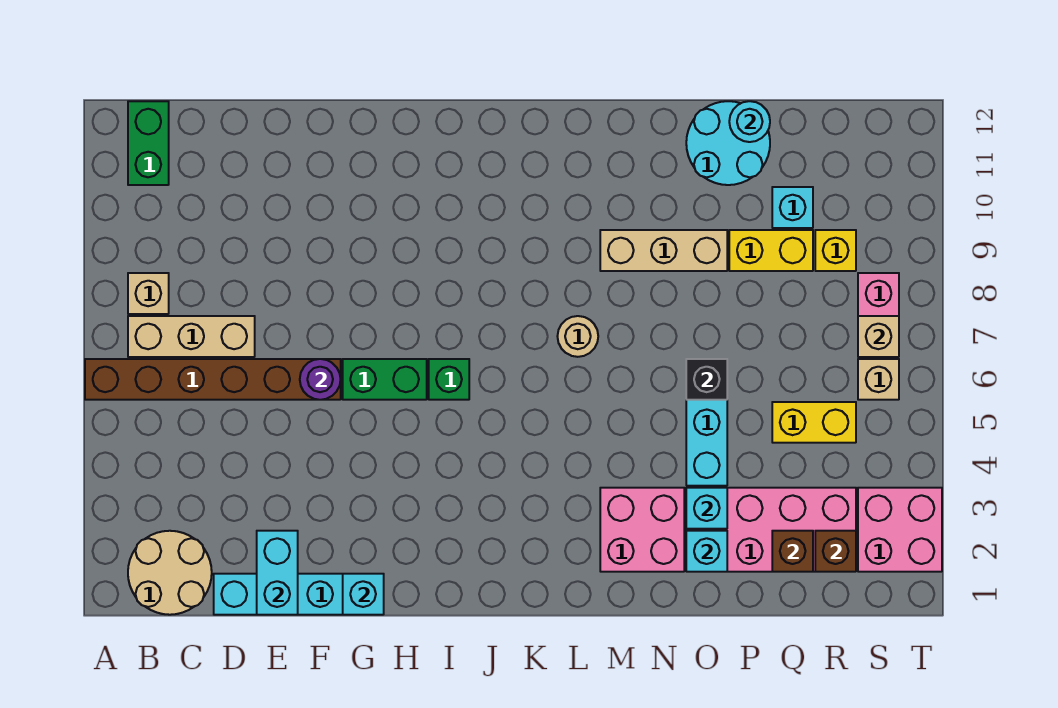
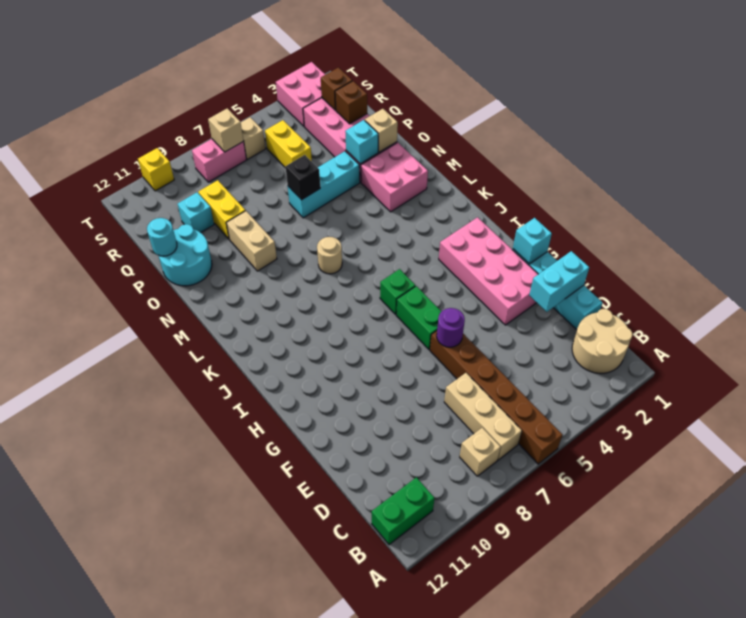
none -> pink brick F2:I3 level 1
tan brick M9:O9 level 1 -> tan brick N9:O9 level 1
cyan brick O2 level 2 -> tan brick O2 level 2
yellow brick R9 level 1 -> yellow brick T10 level 1

